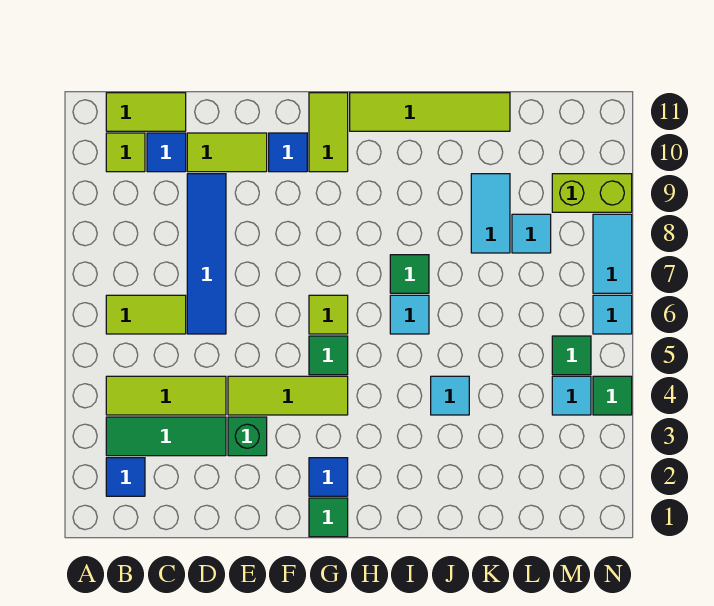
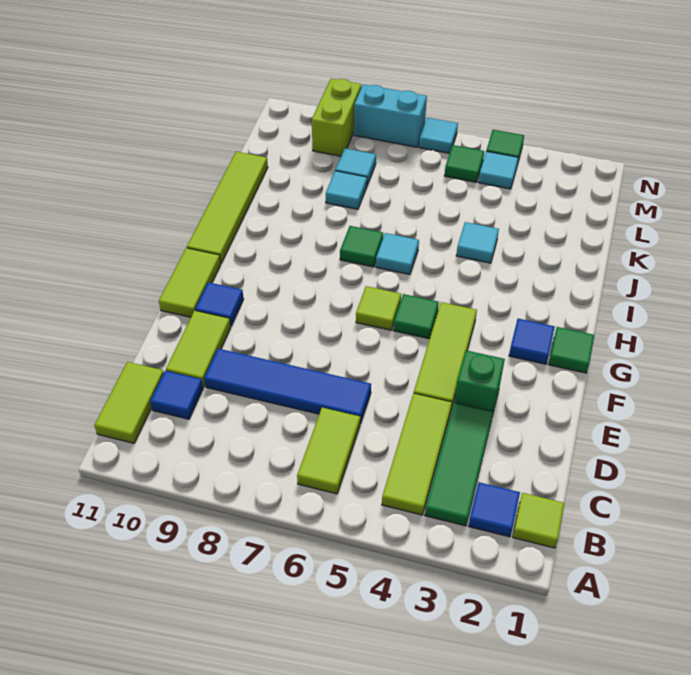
lime tile B10 level 1 -> lime tile B1 level 1
lime tile G10:G11 level 1 -> lime tile F11:G11 level 1
cyan tile K8:K9 level 1 -> cyan tile K8 level 1
cyan tile N7:N8 level 1 -> cyan brick N7:N8 level 1

